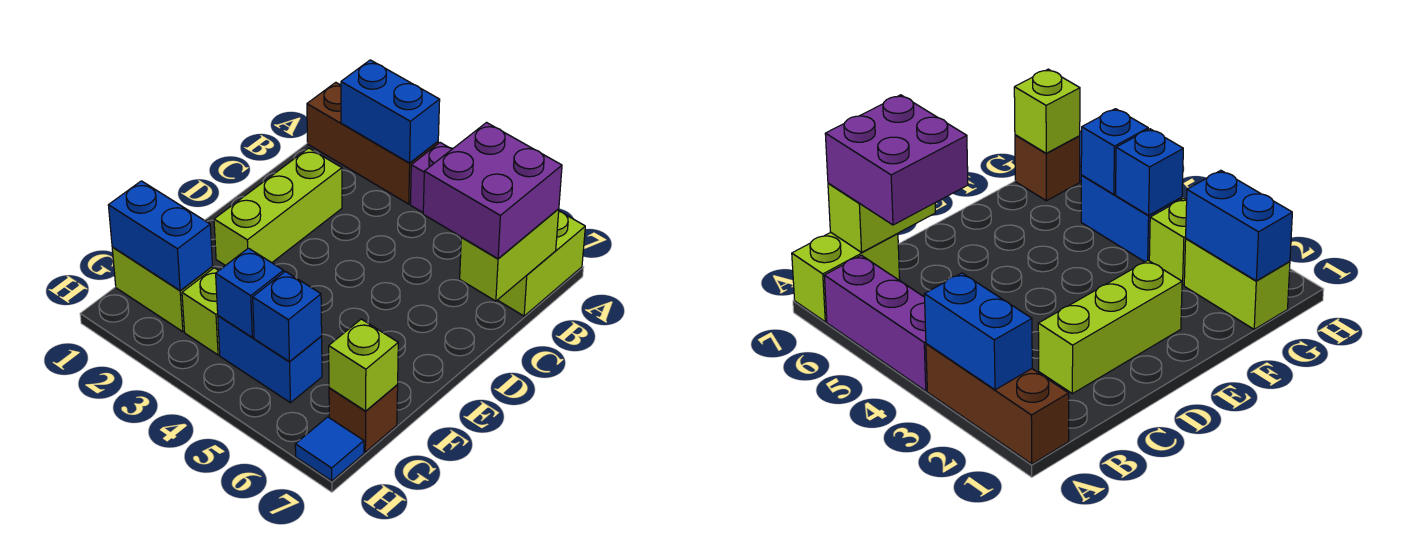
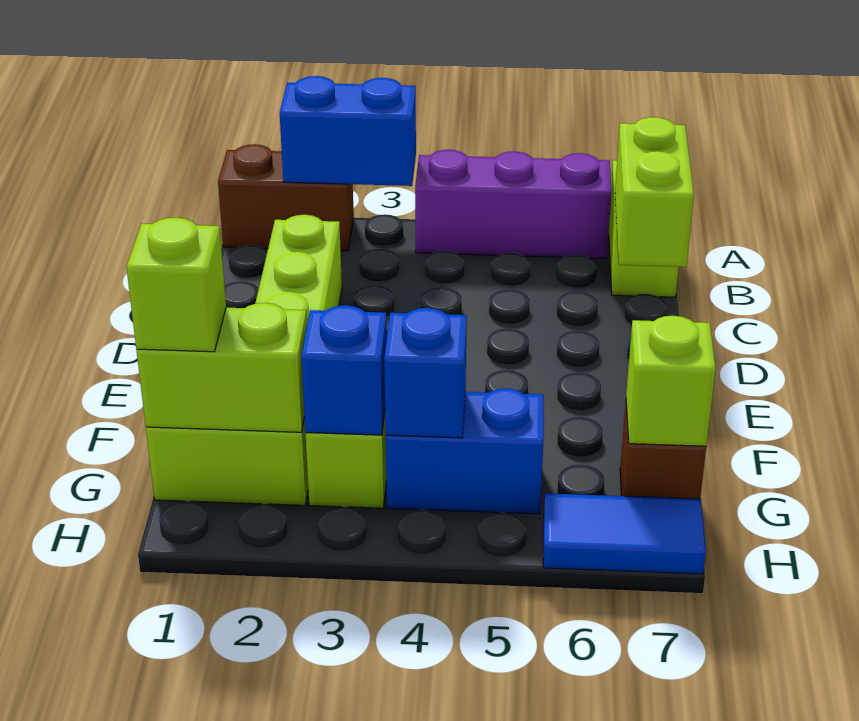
brown brick A1:A3 level 1 -> brown brick A1:A2 level 1
purple brick B6:C7 level 3 -> none
blue brick G1:G2 level 2 -> lime brick G1:G2 level 2
none -> lime brick G1 level 3
blue brick G5 level 2 -> blue brick G3 level 2
blue tile H7 level 1 -> blue tile H6:H7 level 1

